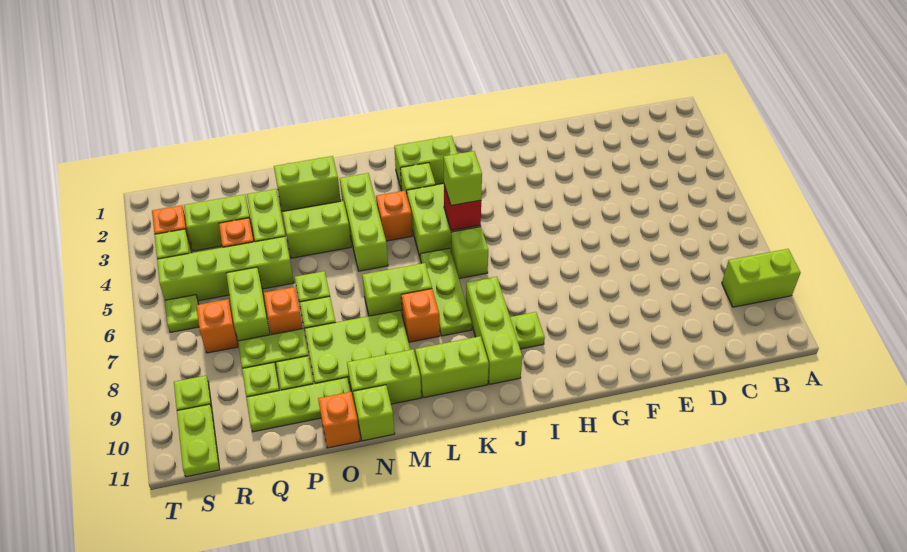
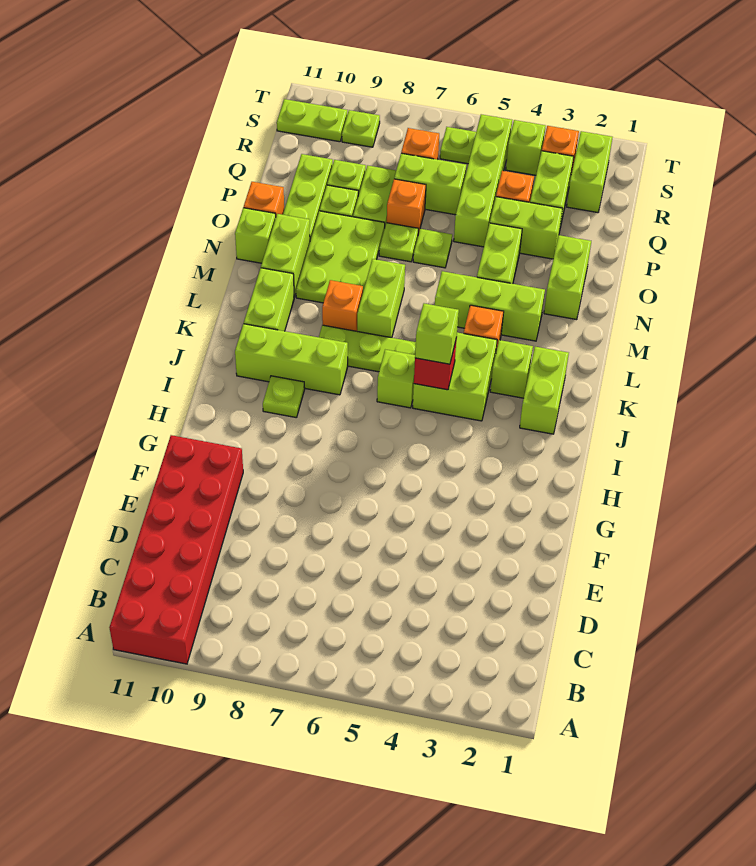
lime brick A9:B9 level 1 -> lime brick R2:S2 level 1
none -> red brick A10:F11 level 1

